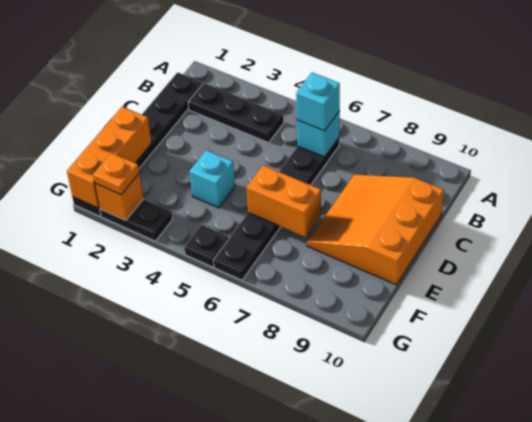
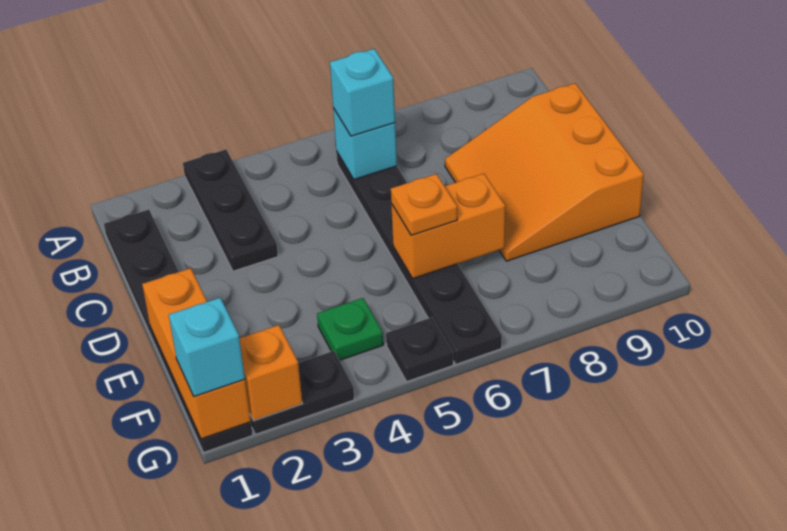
black plate B2:B4 level 1 -> black plate A3:C3 level 1
cyan brick E4 level 1 -> cyan brick G1 level 3
none -> green plate F4 level 1
orange plate G2 level 3 -> orange plate E6 level 3

